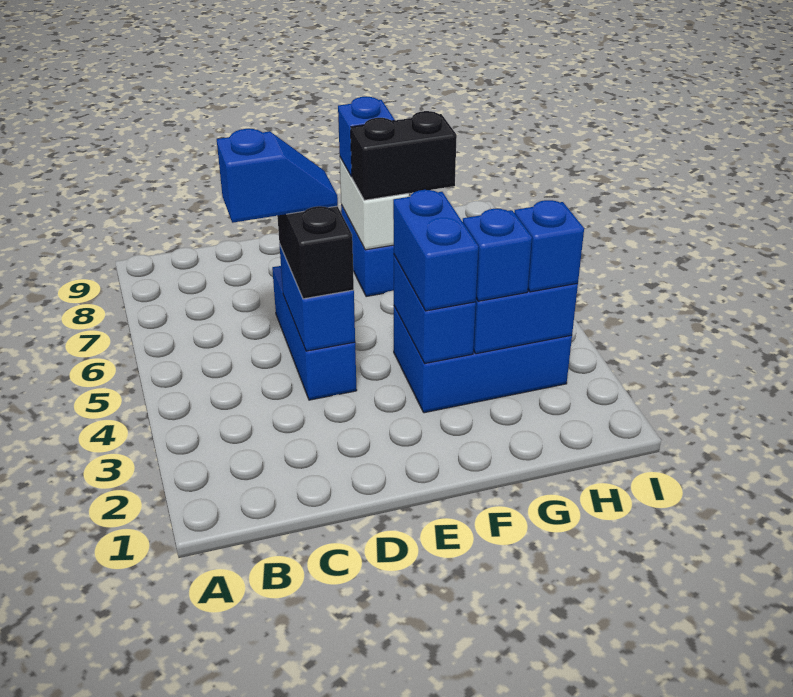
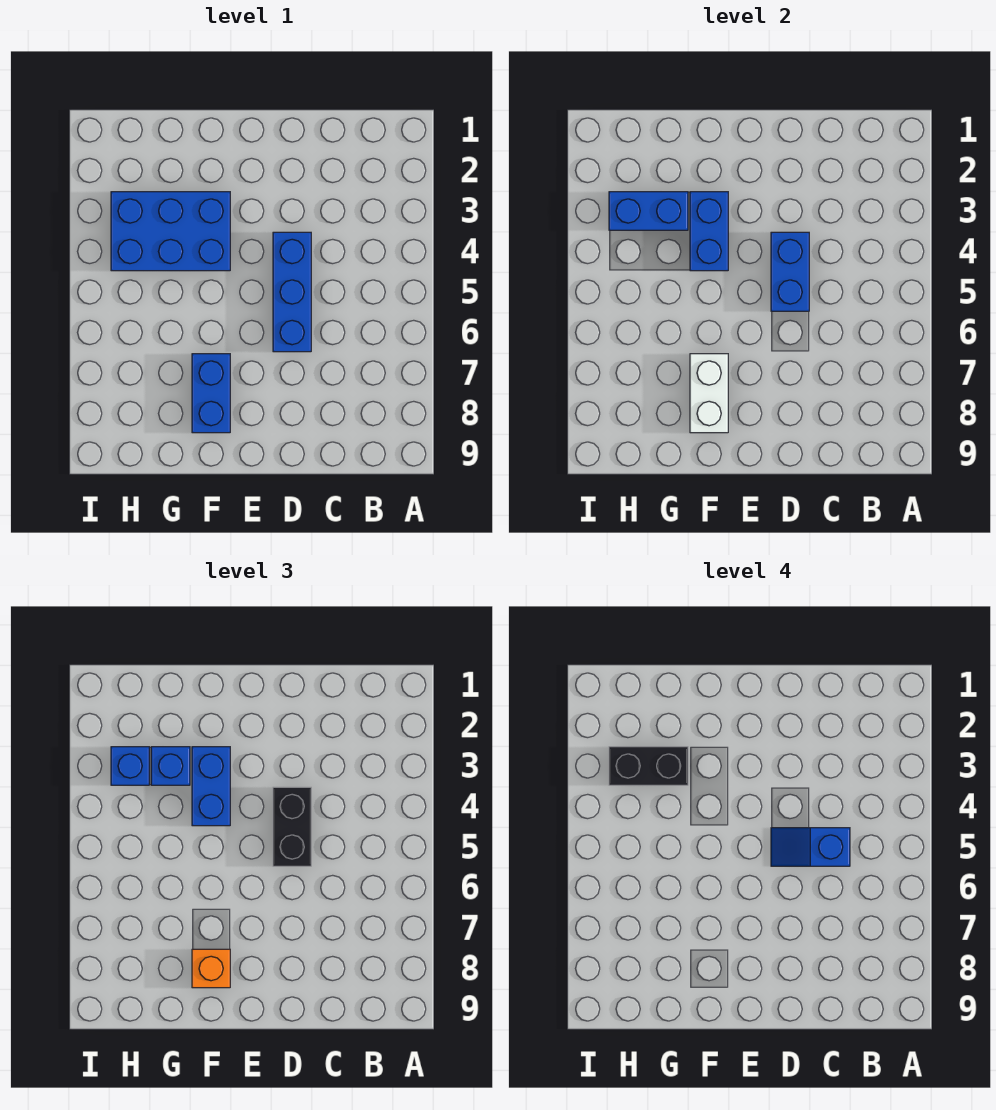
black brick F7:G7 level 3 -> black brick G3:H3 level 4
blue brick F8 level 3 -> orange brick F8 level 3

